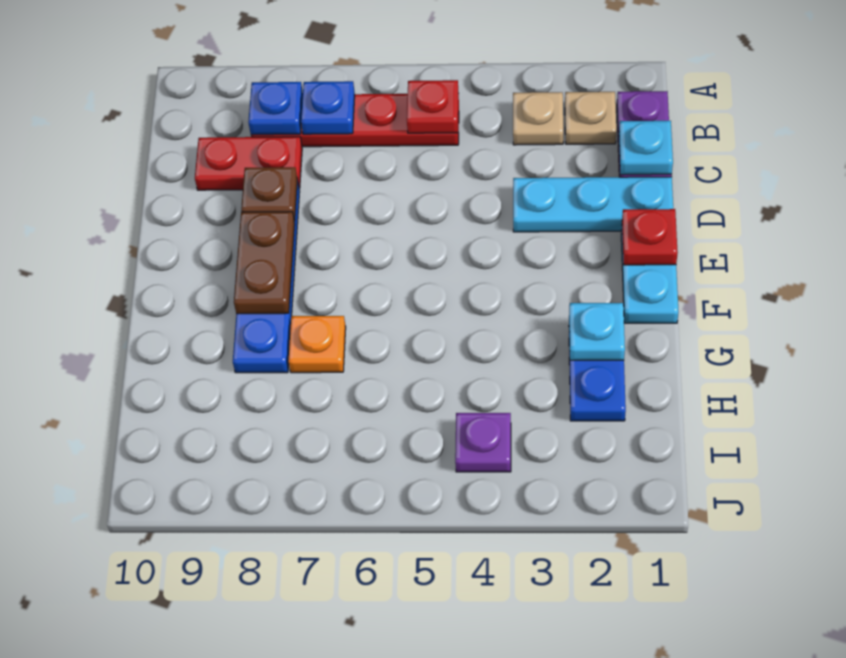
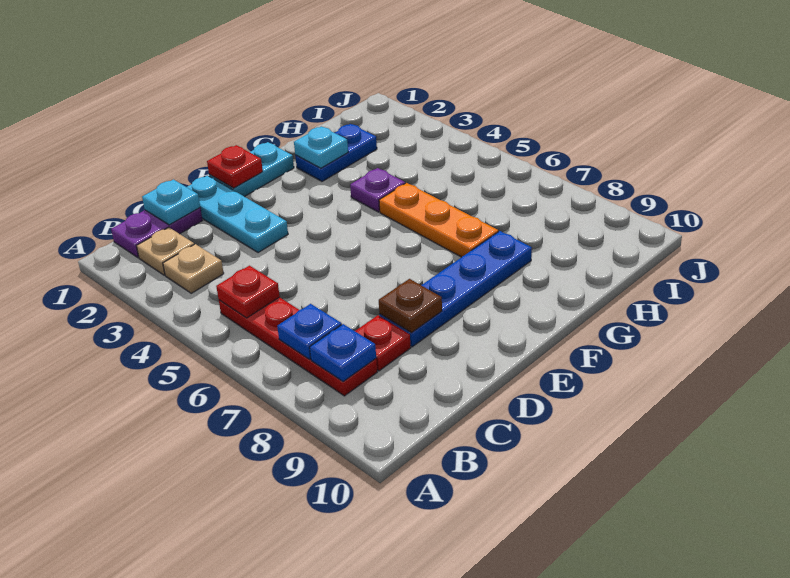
red plate C8:C9 level 1 -> red plate C8 level 1
brown plate E8:F8 level 2 -> none
orange plate G7 level 1 -> orange plate G5:G7 level 1
purple plate I4 level 1 -> purple plate G4 level 1

